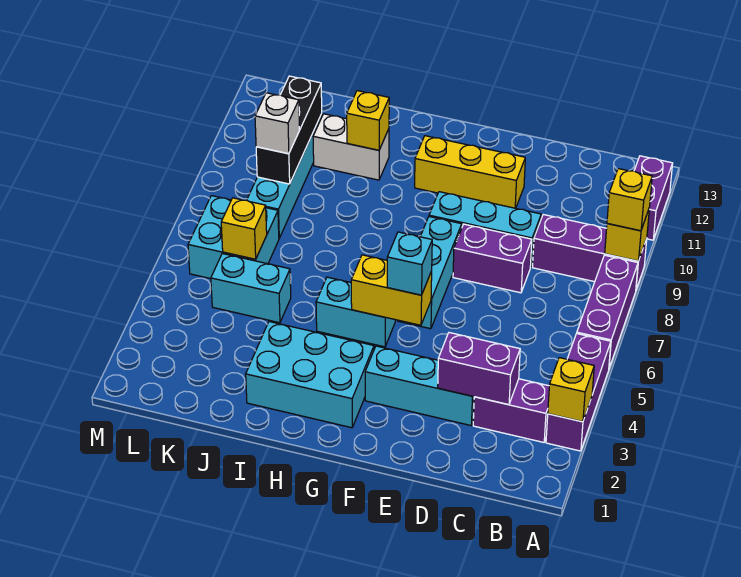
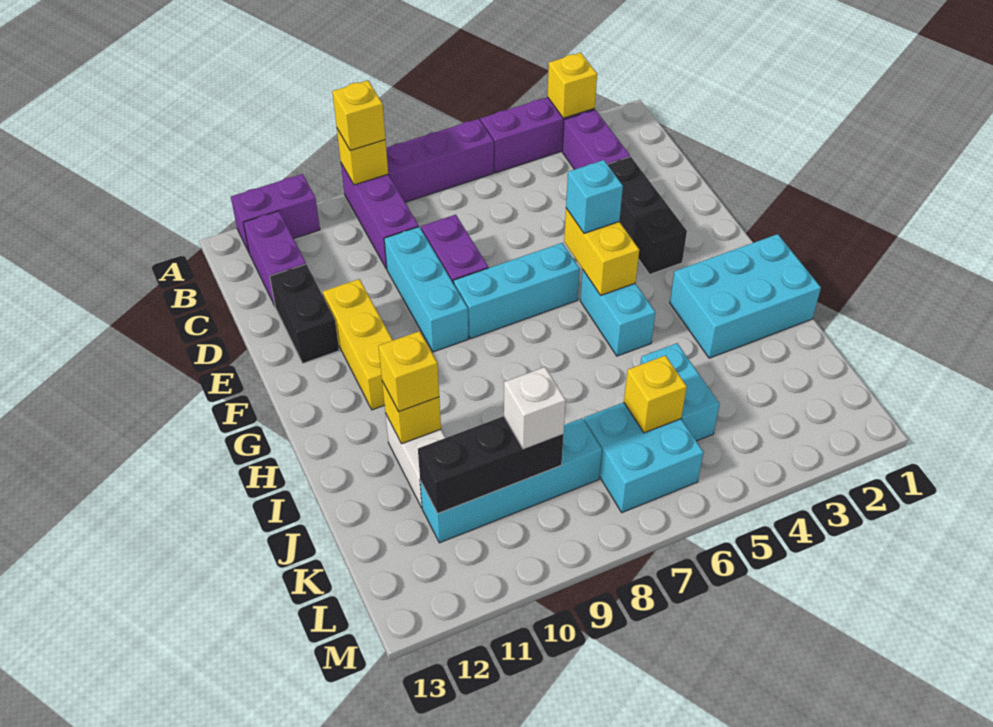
purple brick C3:D3 level 2 -> purple brick B12:C12 level 1
cyan brick D3:F3 level 1 -> black brick D3:F3 level 1
none -> black brick D12:E12 level 1
cyan brick G2:I3 level 1 -> cyan brick H1:I3 level 1
none -> yellow brick I11 level 3

